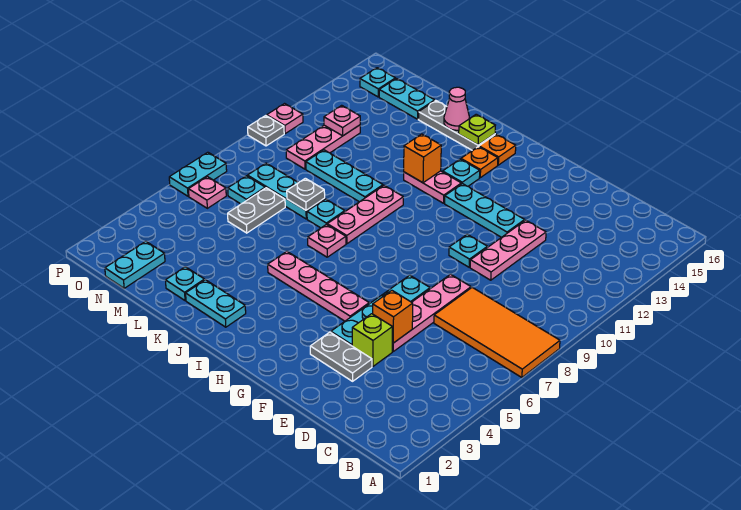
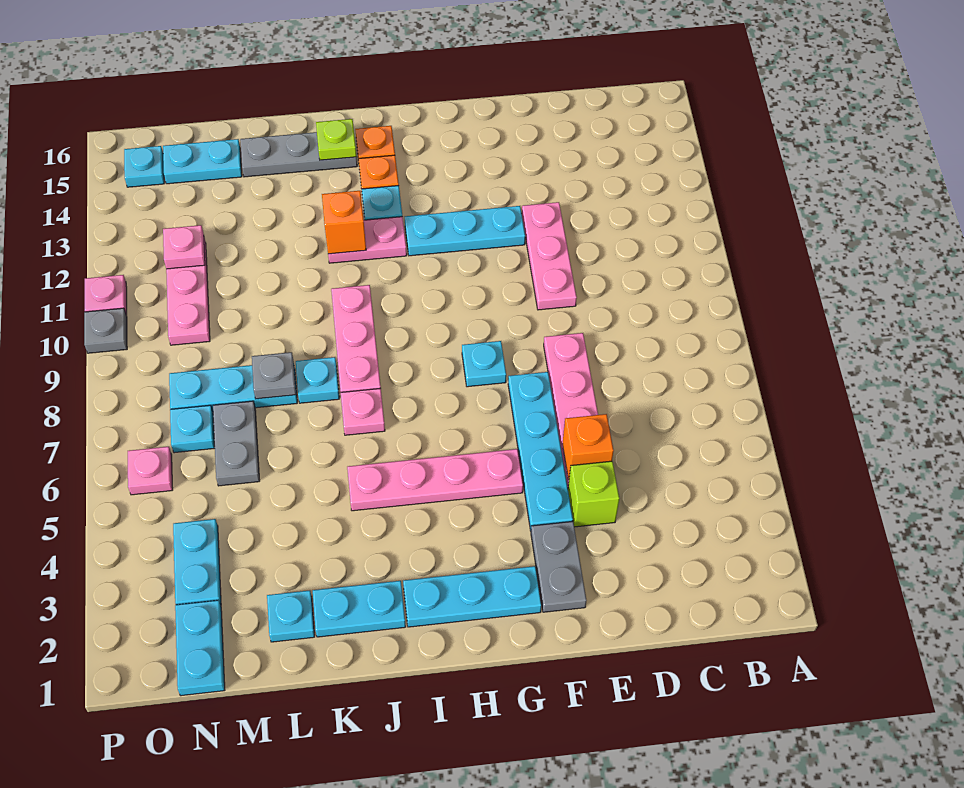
orange tile A7:D8 level 1 -> none
grey plate E3:F3 level 1 -> grey plate F2:F3 level 1
cyan plate F10 level 1 -> cyan plate G8 level 1
cyan plate K10:M10 level 1 -> cyan plate G2:I2 level 1
pink cone K15 level 2 -> none
cyan plate P6:P7 level 1 -> cyan plate N3:N4 level 1

